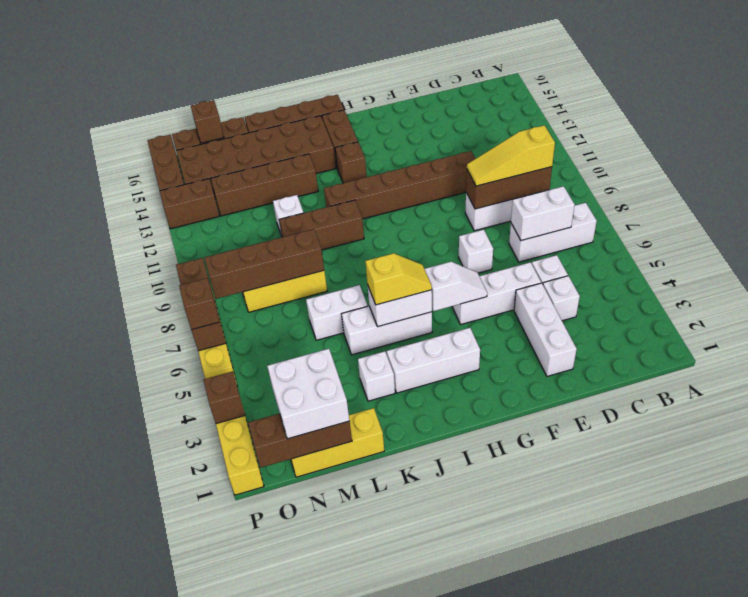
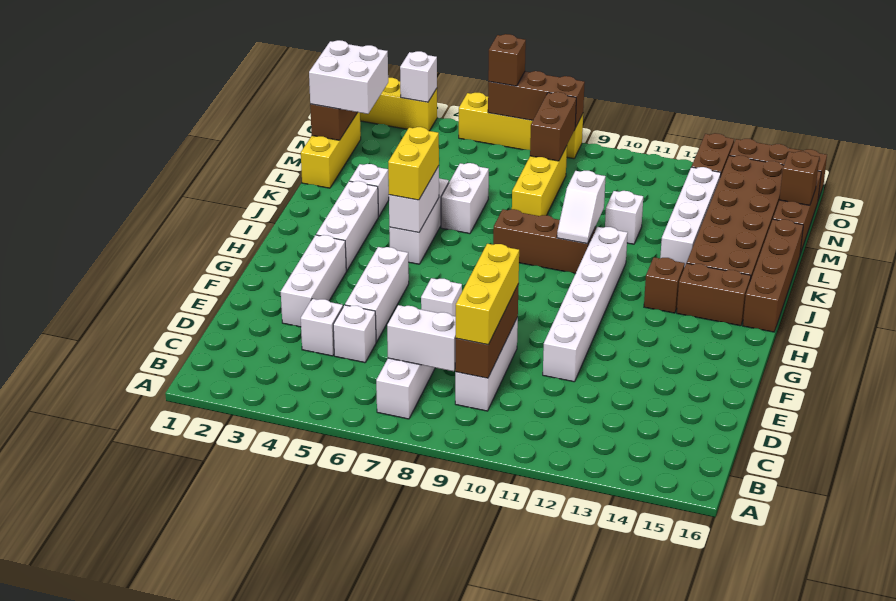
white brick C7:D7 level 2 -> white brick C7:C8 level 2
yellow slope C9:E9 level 3 top C -> yellow brick C9:E9 level 3
white brick E2:E4 level 1 -> white brick E3:G3 level 1
brown brick E11:J11 level 1 -> white brick E11:J11 level 1
white slope G5:H5 level 2 top H -> white slope J10:K10 level 2 top K
yellow slope I5:J5 level 3 top J -> yellow brick I5:J5 level 3
brown brick J10:L10 level 1 -> brown brick J8:J10 level 1
brown brick K13:N13 level 1 -> white brick K13:N13 level 1
brown brick L8:O8 level 2 -> brown brick N8:O8 level 2
brown brick P3 level 2 -> white brick P3 level 2

